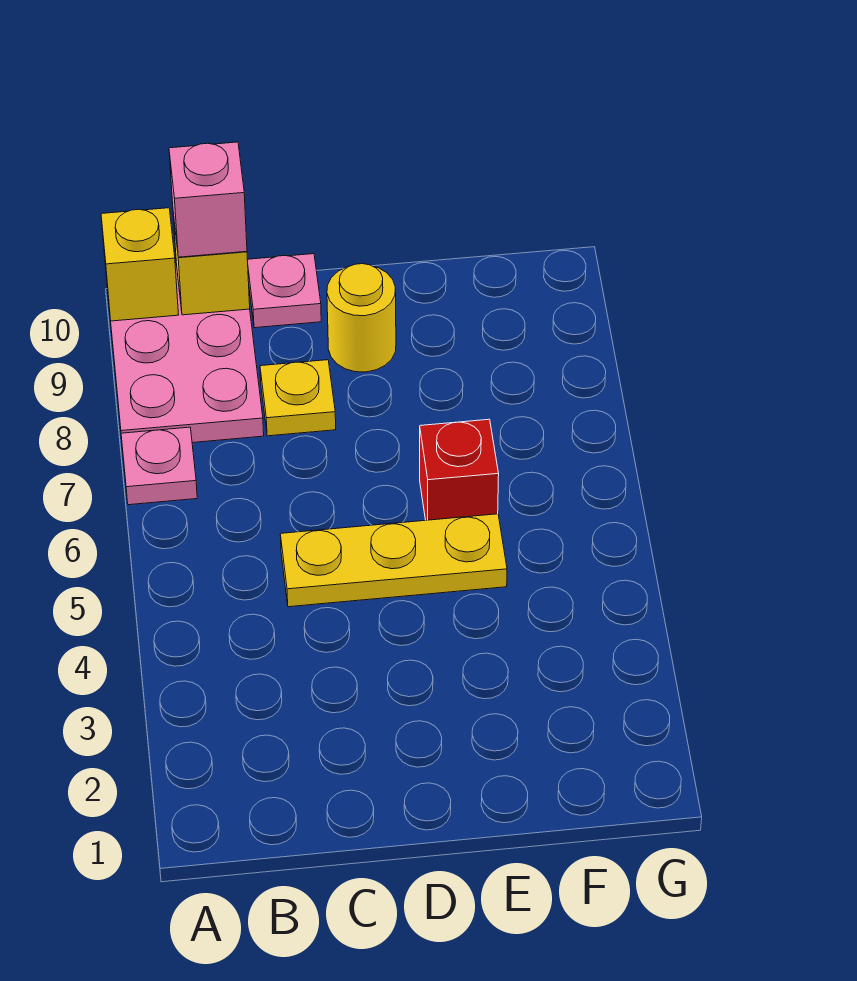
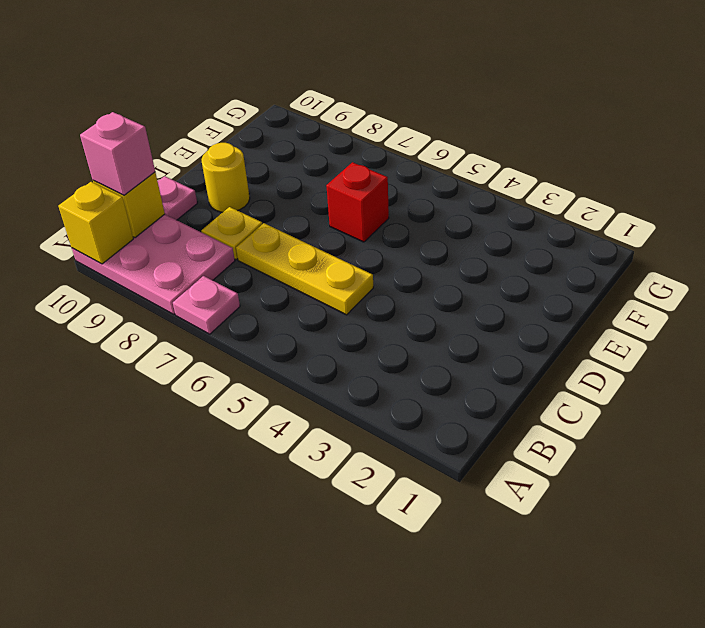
yellow plate C5:E5 level 1 -> yellow plate C5:C7 level 1

